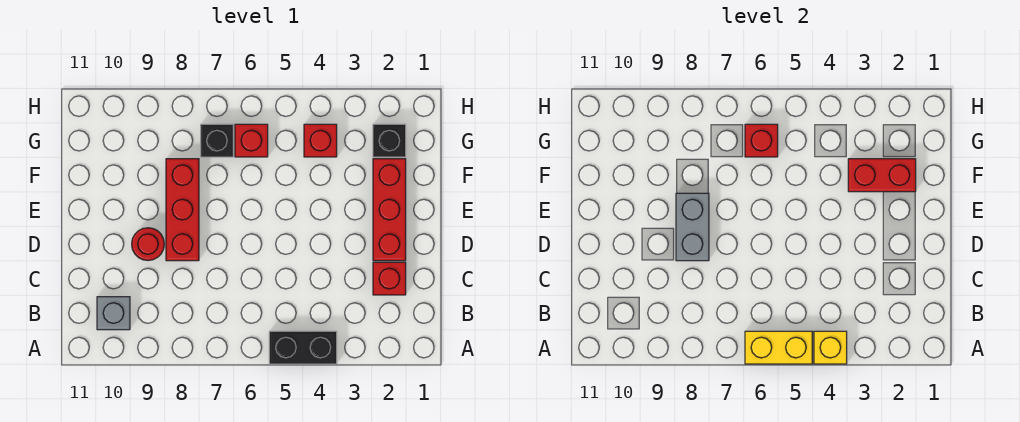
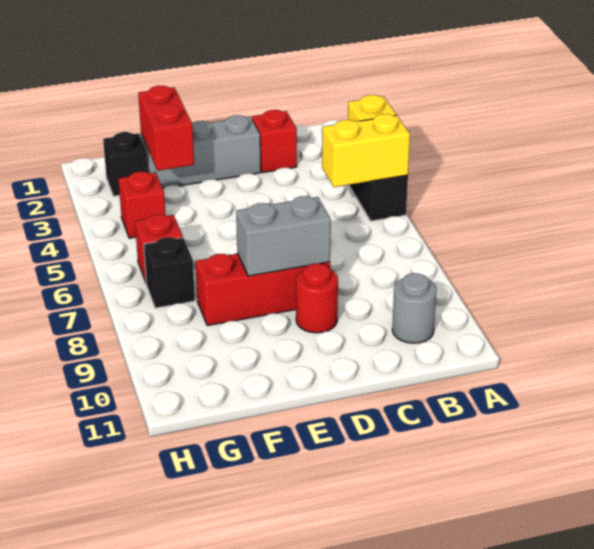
yellow brick A5:A6 level 2 -> yellow brick A5:B5 level 2
grey brick B10 level 1 -> grey round brick B10 level 1
red brick D2:F2 level 1 -> grey brick D2:F2 level 1
red brick G6 level 2 -> none

